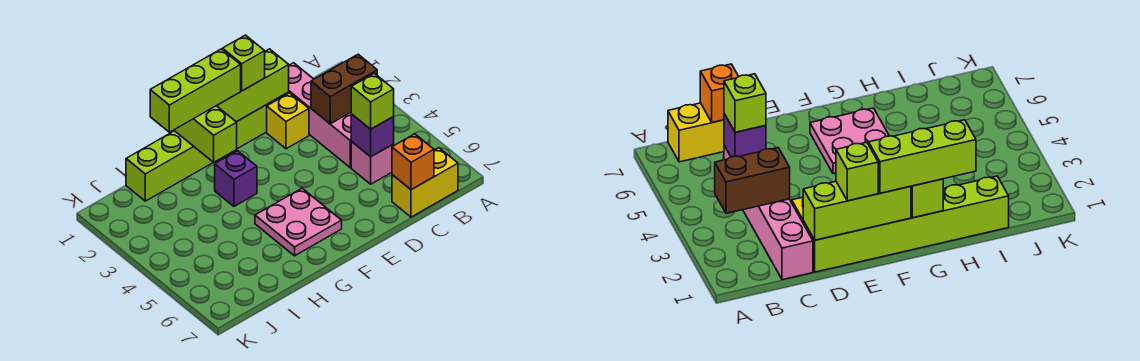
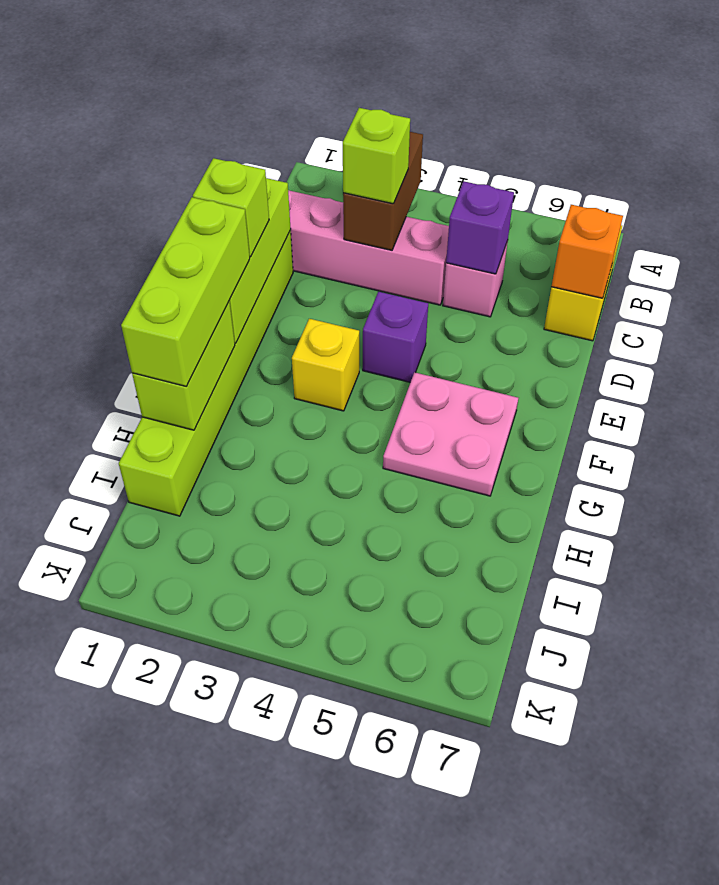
lime brick C5 level 3 -> lime brick C3 level 3
yellow brick D2 level 1 -> yellow brick F3 level 1
lime brick G1:G2 level 2 -> lime brick G1:H1 level 2
purple brick G3 level 1 -> purple brick E4 level 1

